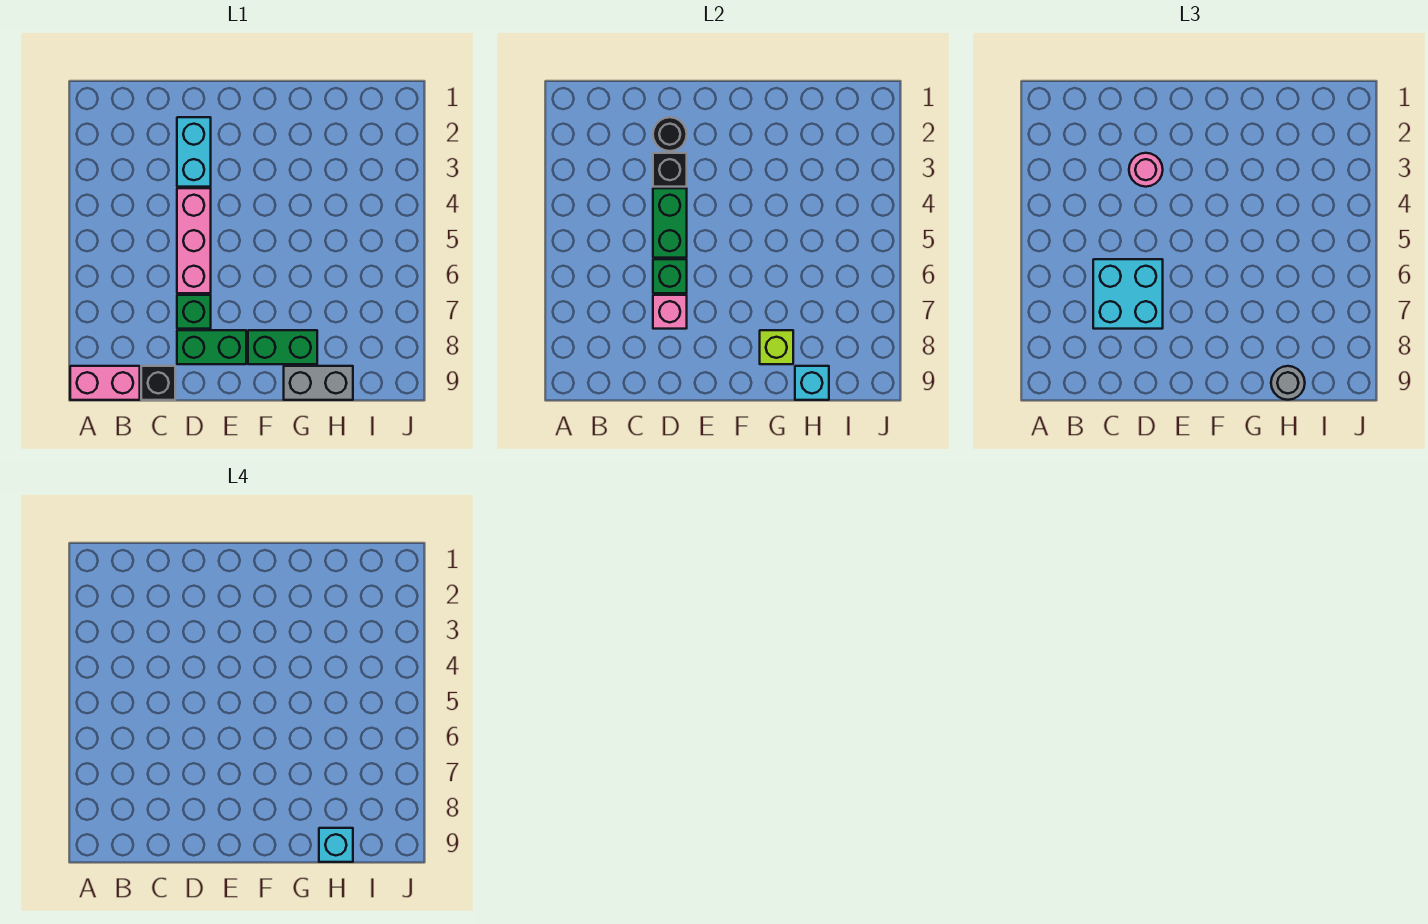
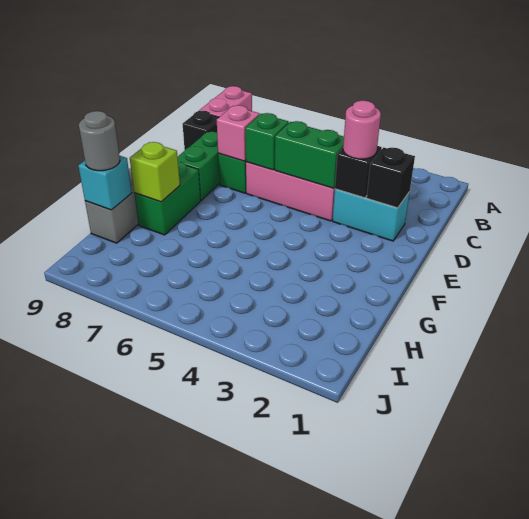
cyan brick C6:D7 level 3 -> none
black round brick D2 level 2 -> black brick D2 level 2
cyan brick H9 level 4 -> none

